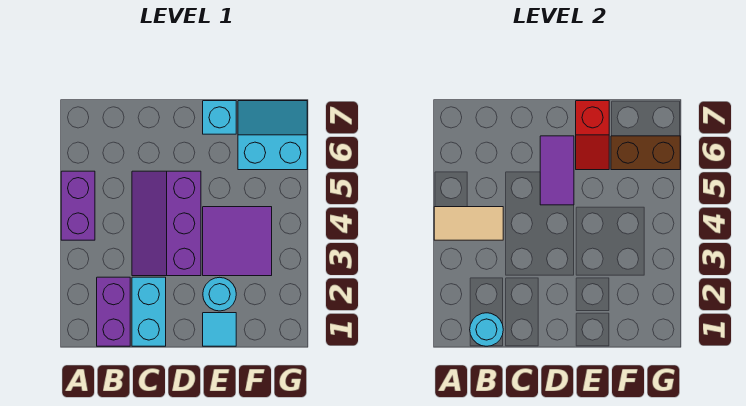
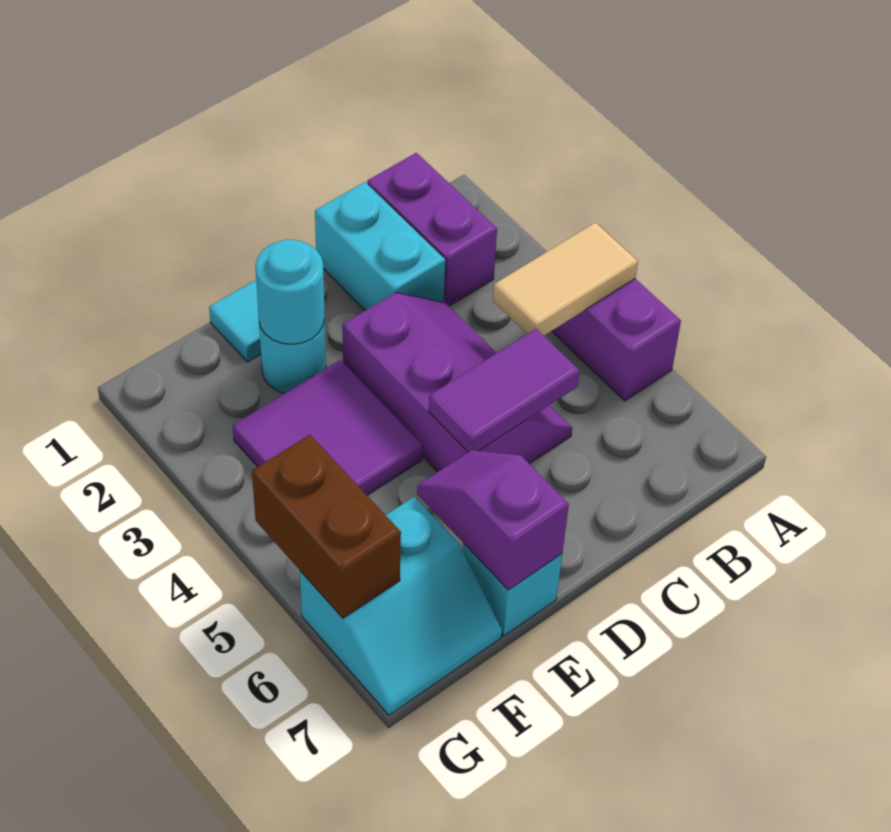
cyan round brick B1 level 2 -> cyan round brick E2 level 2
purple tile D5:D6 level 2 -> purple tile C5:D5 level 2
red slope E6:E7 level 2 top 7 -> purple slope E6:E7 level 2 top 7
brown brick F6:G6 level 2 -> brown brick G5:G6 level 2

